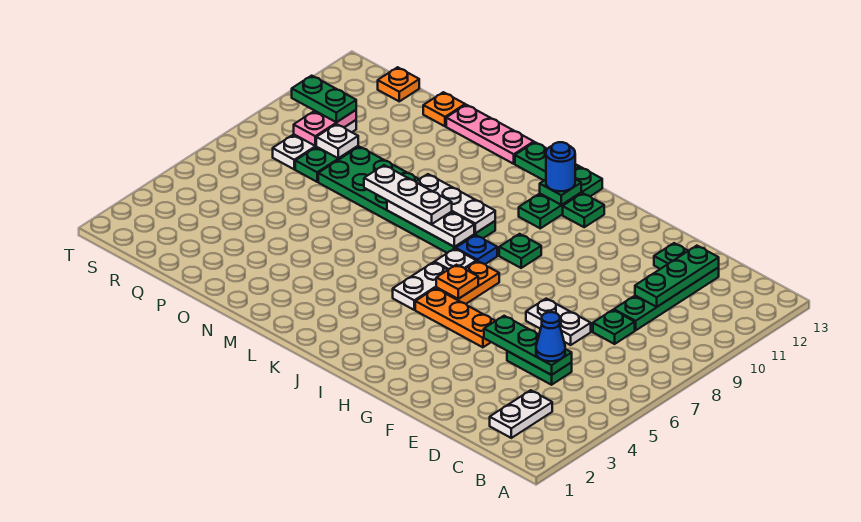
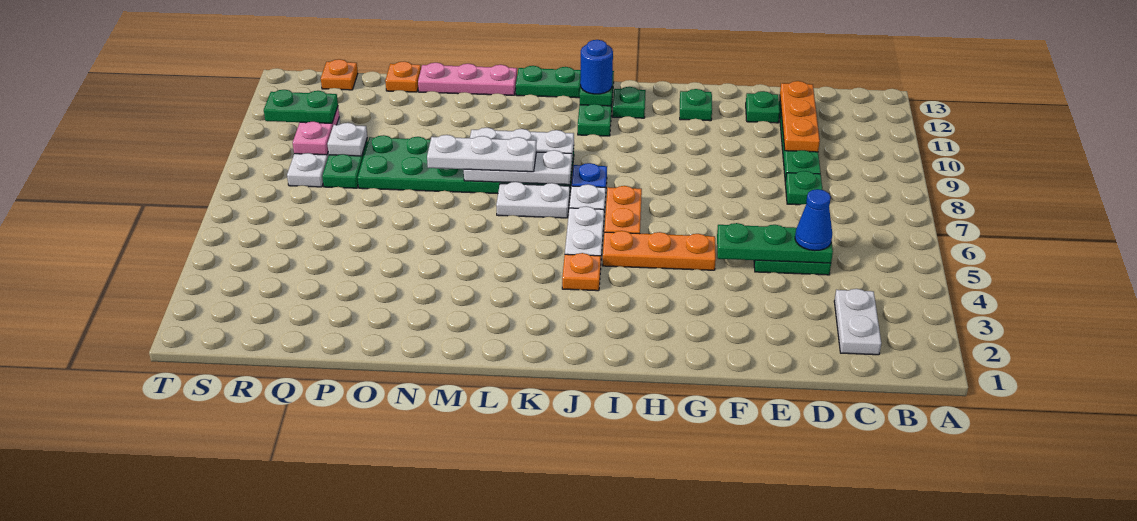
green plate D10:D12 level 2 -> orange plate D10:D12 level 2
white plate E7:F7 level 1 -> white plate K7:L7 level 1
orange plate I6 level 2 -> orange plate J4 level 1
green plate I9 level 1 -> green plate G12 level 1

